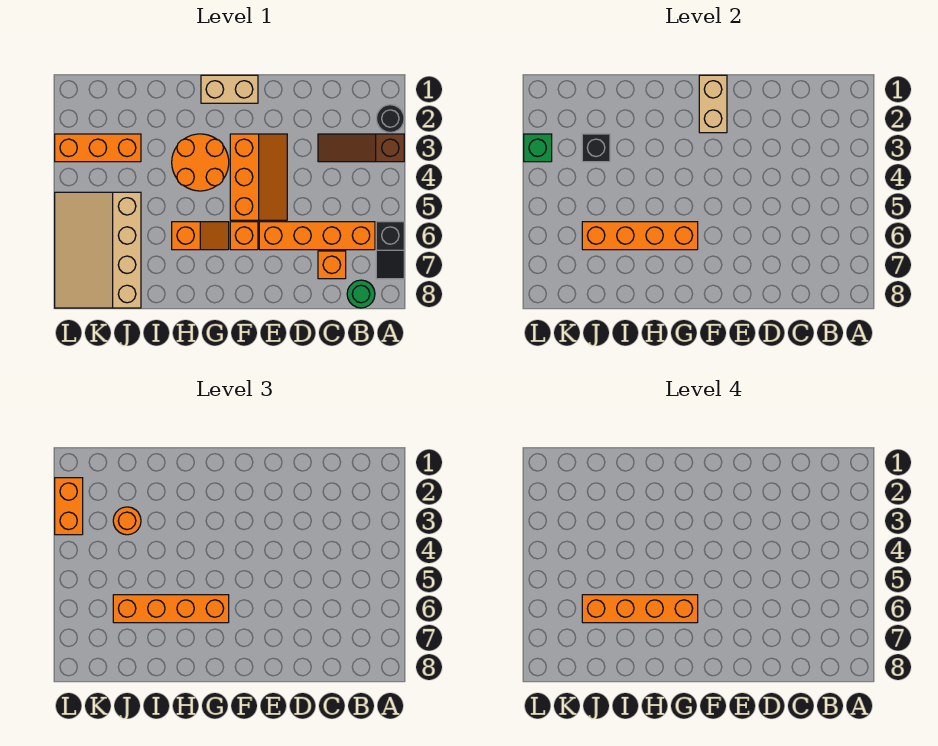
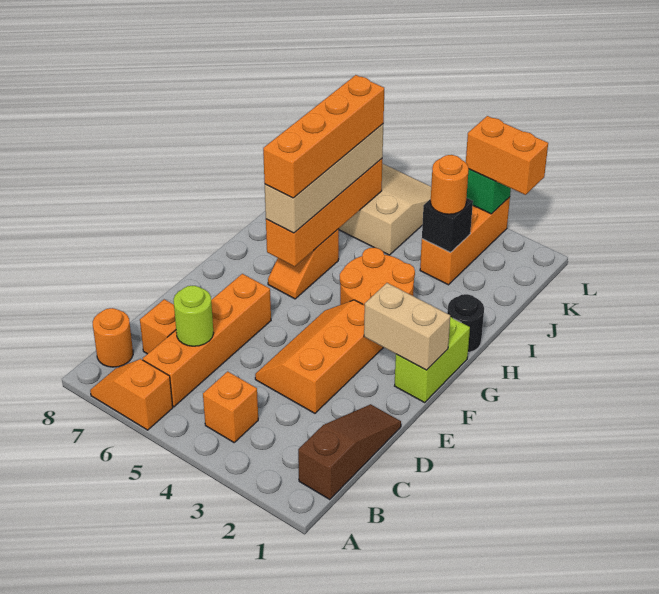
black round brick A2 level 1 -> black round brick H1 level 1
brown slope A3:C3 level 1 top A -> brown slope B1:D1 level 1 top B
black slope A6:A7 level 1 top 6 -> orange slope A6:A7 level 1 top 6
green round brick B8 level 1 -> orange round brick B8 level 1
none -> lime round brick C6 level 2
orange slope E3:F5 level 1 top F -> orange slope D3:F4 level 1 top 3
tan brick F1:G1 level 1 -> lime brick F1:G1 level 1
orange brick F6 level 1 -> orange brick B4 level 1
orange brick G6:J6 level 3 -> tan brick G6:J6 level 3

